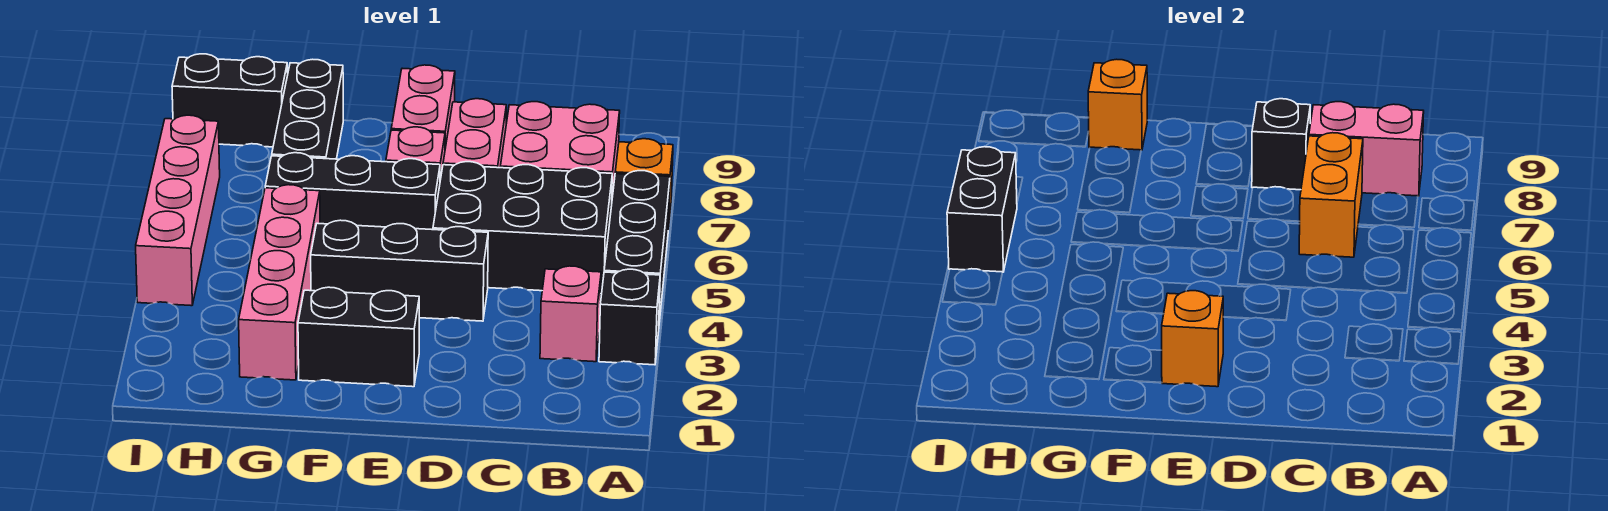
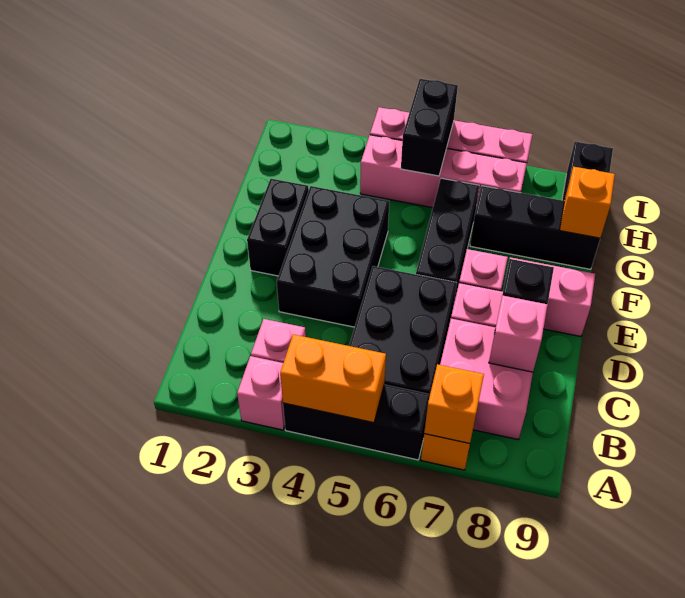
black brick A3 level 1 -> pink brick A3 level 1
pink brick B8:C8 level 2 -> pink brick C8 level 2
orange brick C6:C7 level 2 -> orange brick A4:A5 level 2
black brick D4:F4 level 1 -> black brick D3:F4 level 1
orange brick E2 level 2 -> orange brick A7 level 2
pink brick G2:G5 level 1 -> pink brick H4:H7 level 1
black brick I5:I6 level 2 -> black brick H5:I5 level 2

